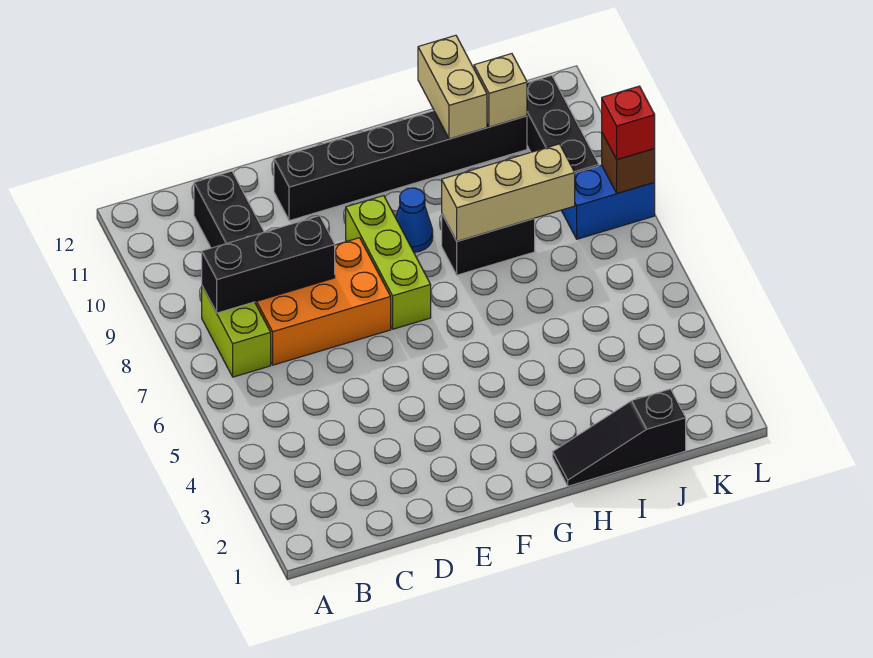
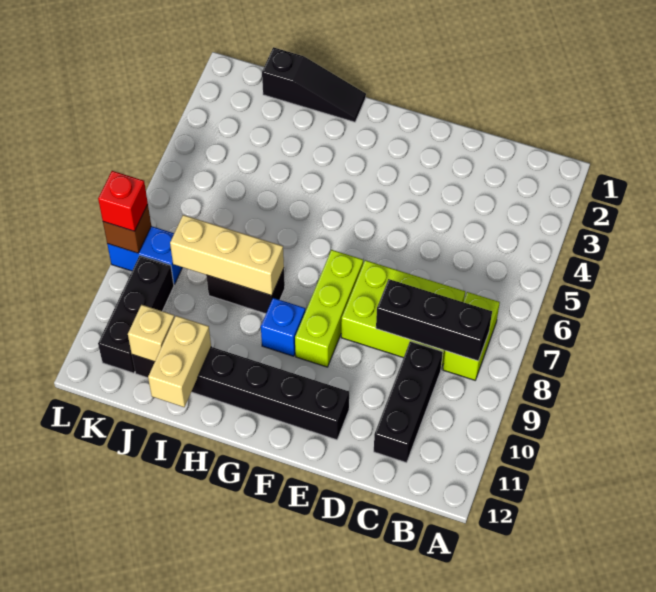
orange brick C7:E8 level 1 -> lime brick C7:E8 level 1
blue cone G9 level 1 -> blue brick G9 level 1

